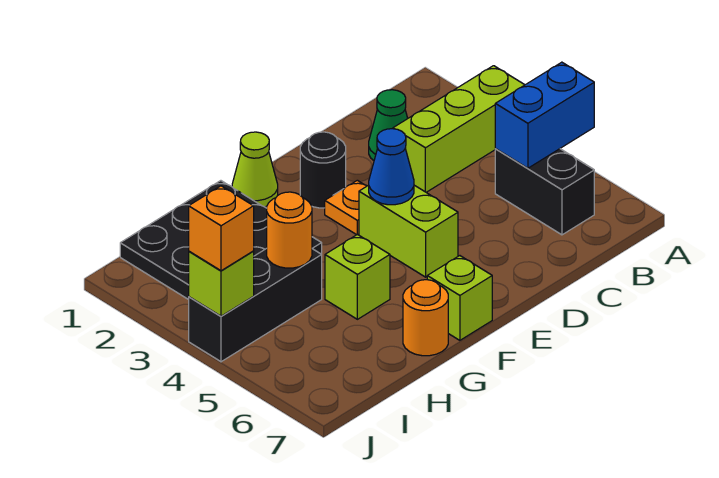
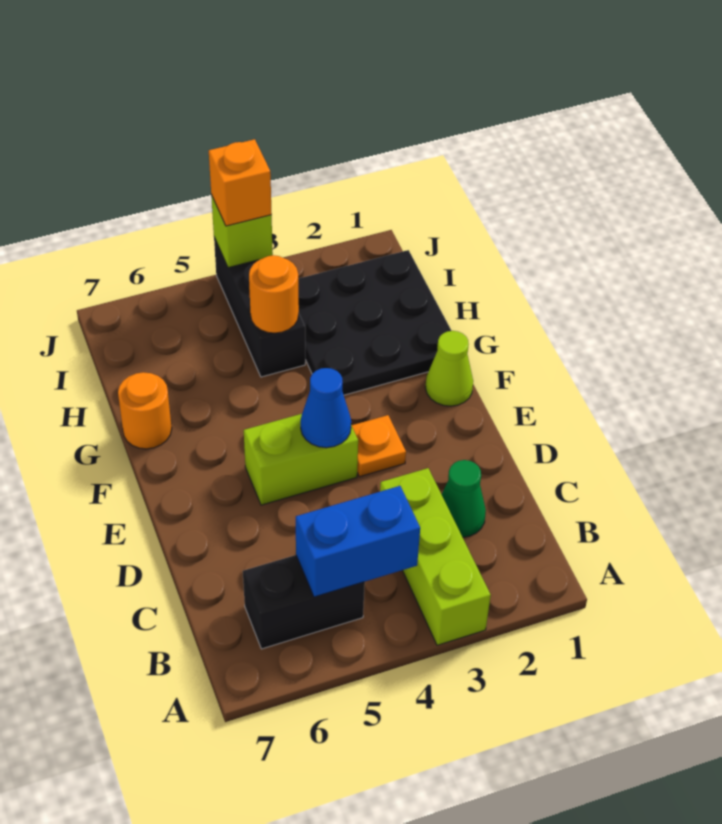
blue brick A5:B5 level 2 -> blue brick B4:B5 level 2
black round brick E2 level 1 -> none
lime brick F7 level 1 -> none
lime brick G5 level 1 -> none

